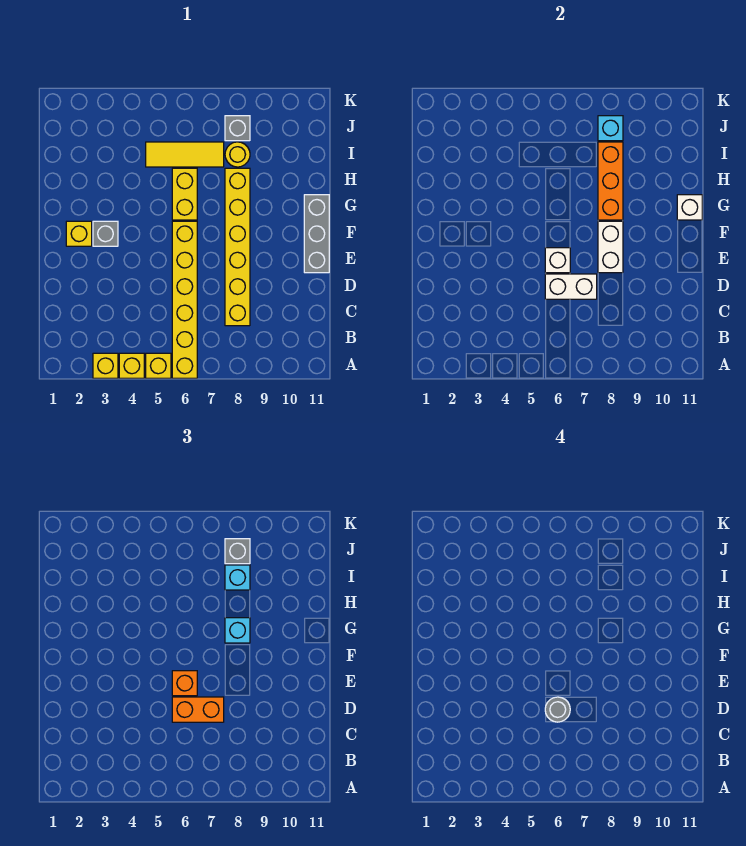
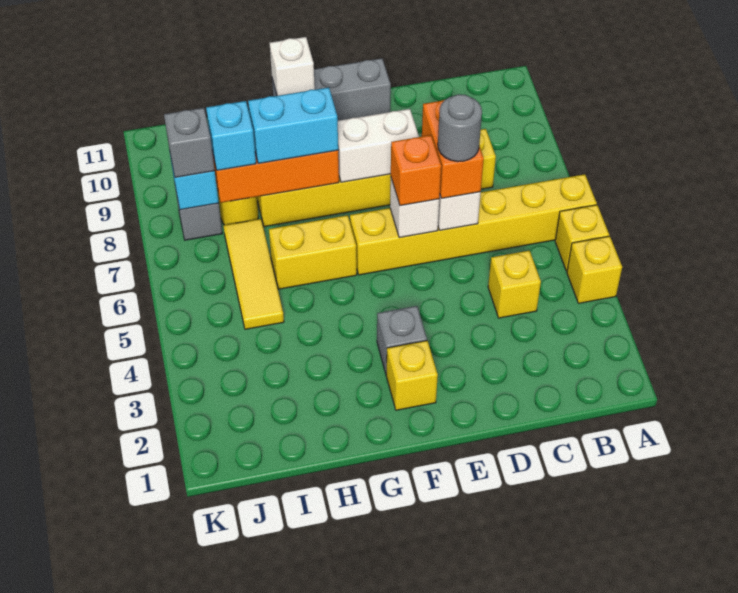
yellow brick A3 level 1 -> yellow brick C4 level 1
cyan brick G8 level 3 -> cyan brick G8:H8 level 3

